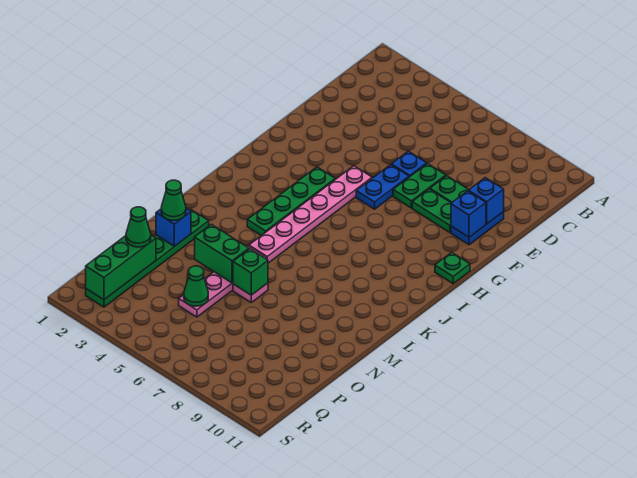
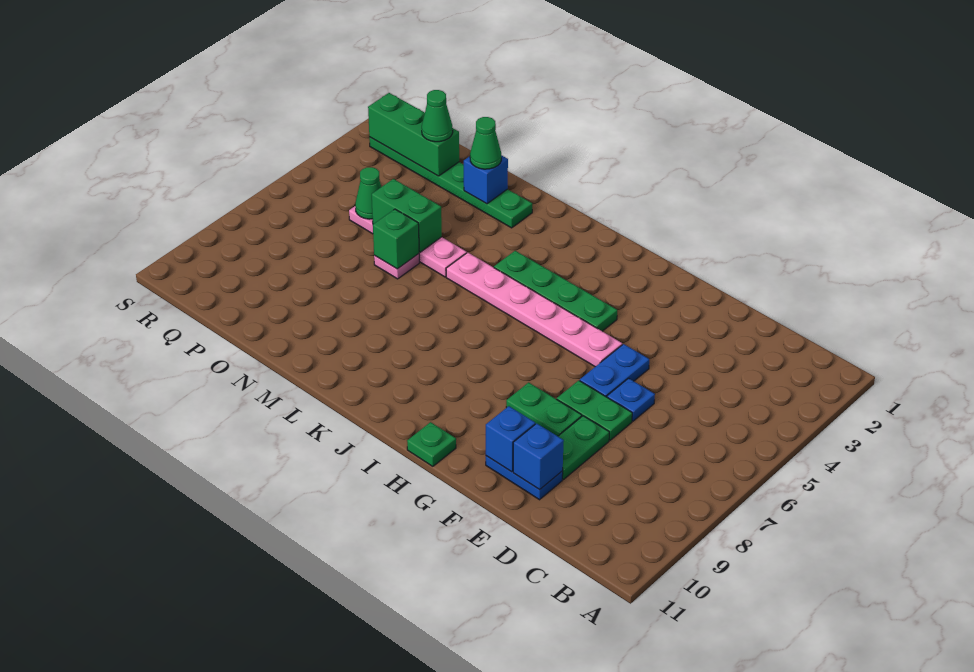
blue plate F6:G6 level 1 -> blue plate F5:F6 level 1
green plate F8:F9 level 1 -> green plate F8:G8 level 1
green brick N4:N5 level 2 -> green brick N5:O5 level 2

